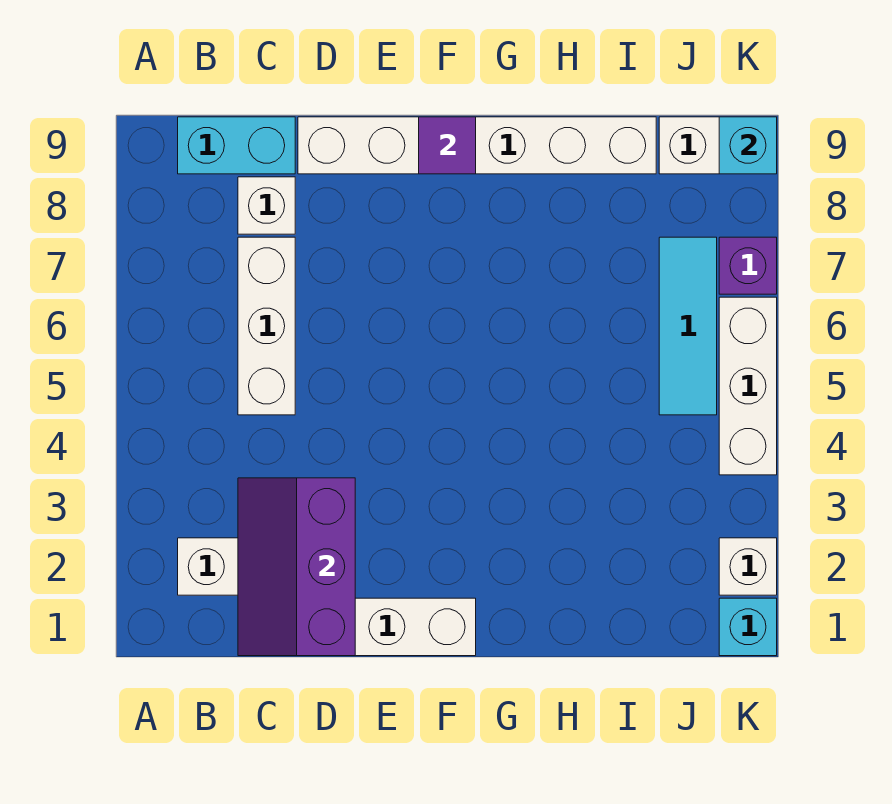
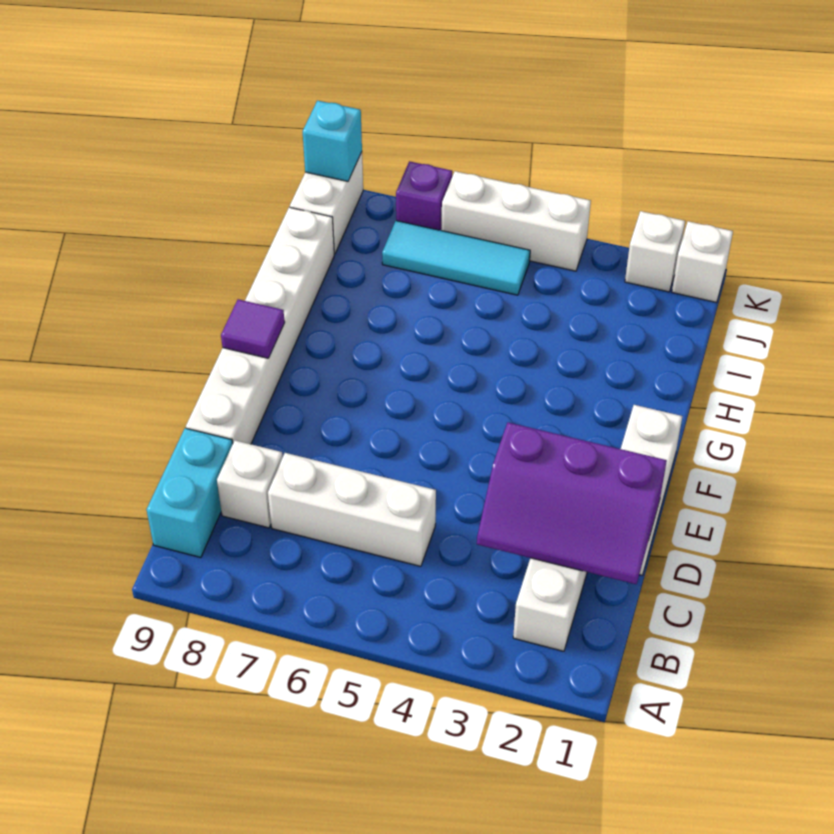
cyan brick K1 level 1 -> white brick K1 level 1

